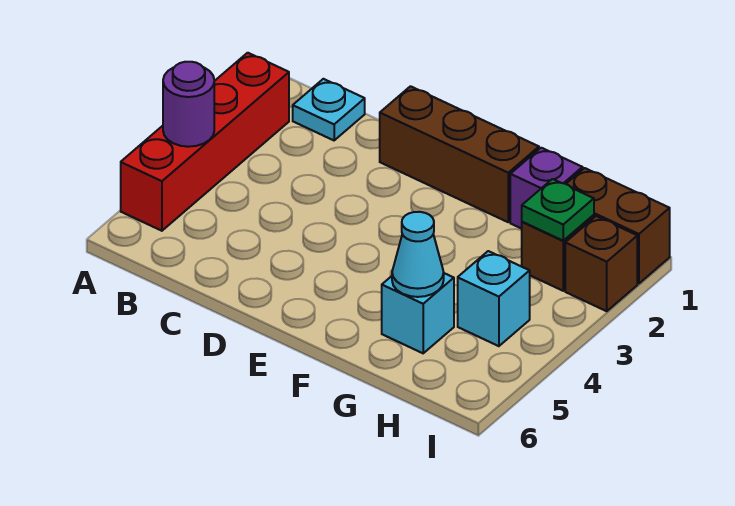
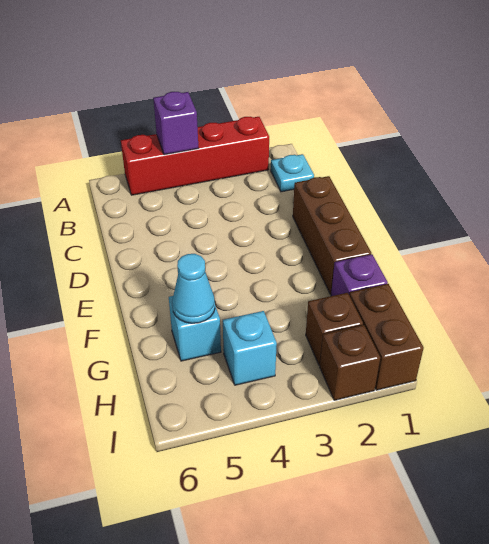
purple round brick A4 level 2 -> purple brick A4 level 2
green plate H2 level 2 -> none

